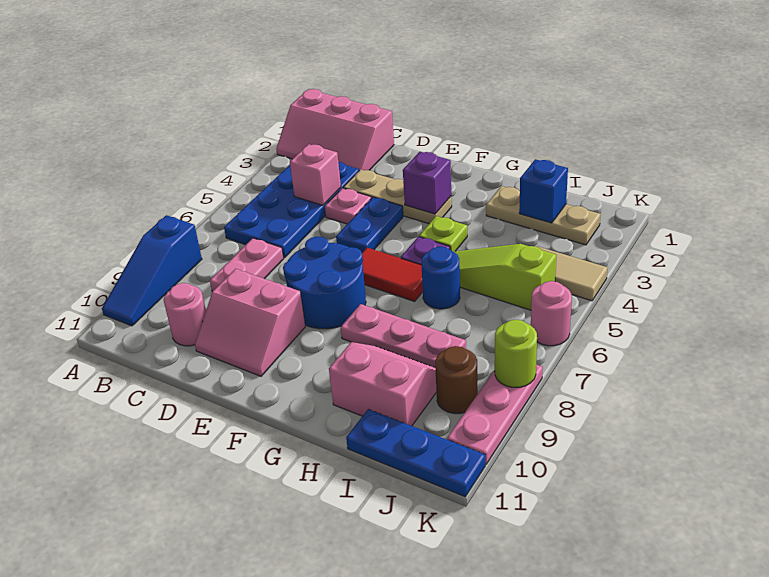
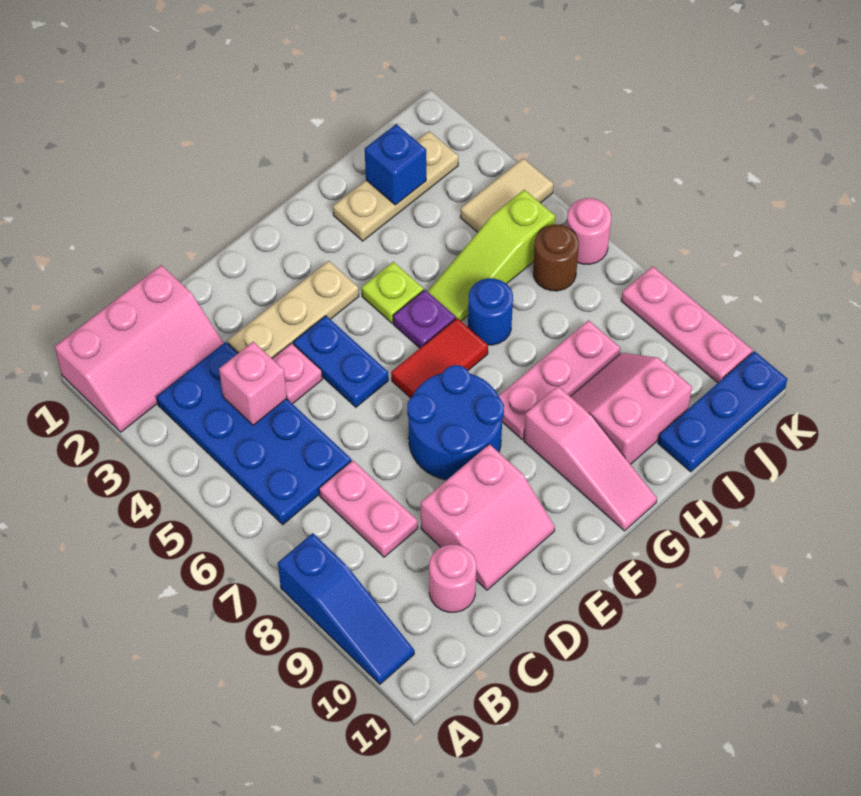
purple brick F3 level 2 -> none
none -> pink slope G9:G11 level 1 top 9
brown round brick J9 level 1 -> brown round brick J6 level 1
lime round brick K8 level 2 -> none

